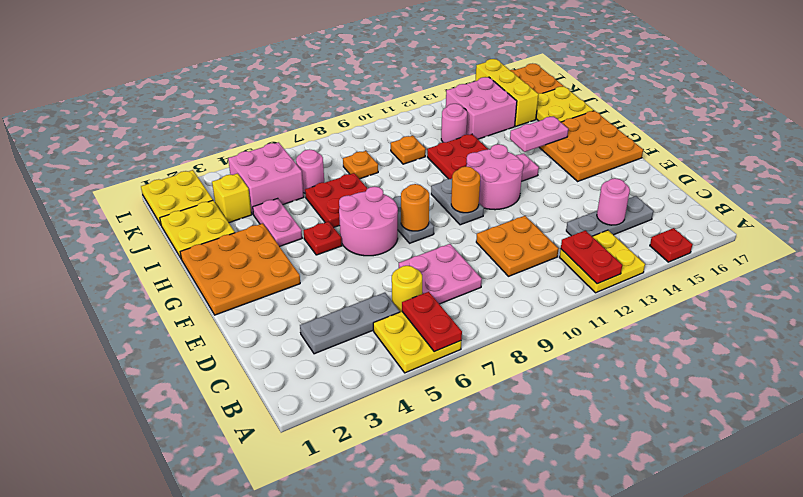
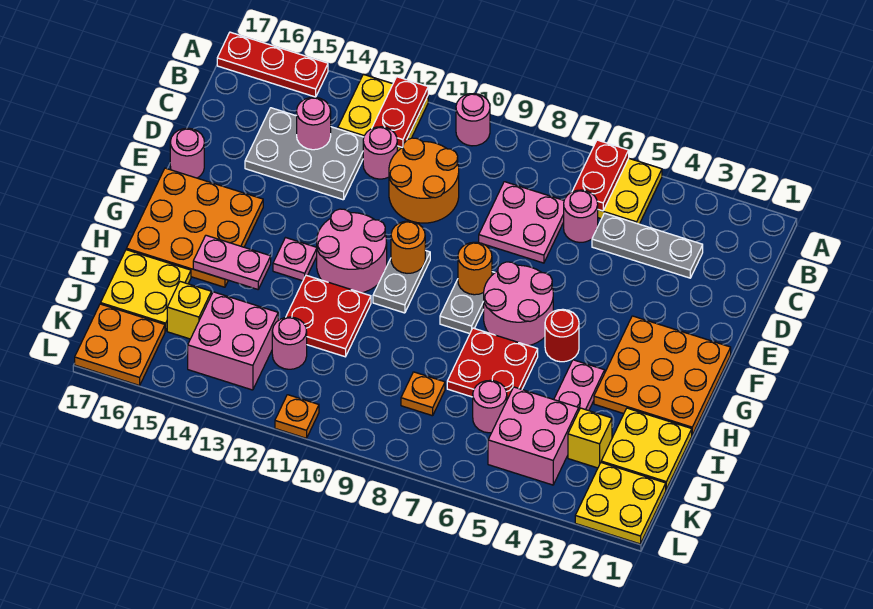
none -> pink round brick A10 level 1
red plate A15 level 1 -> red plate A15:A17 level 1
yellow round brick C6 level 1 -> pink round brick C6 level 1
orange plate C10:D11 level 1 -> orange round brick C10:D11 level 1
none -> pink round brick C12 level 1
grey plate C13:C15 level 1 -> grey plate C13:D15 level 1
none -> pink round brick E17 level 1
red plate G5 level 1 -> red round brick G5 level 1
orange plate J10 level 1 -> orange plate L11 level 1
yellow brick J15:L15 level 1 -> yellow brick J15 level 1

